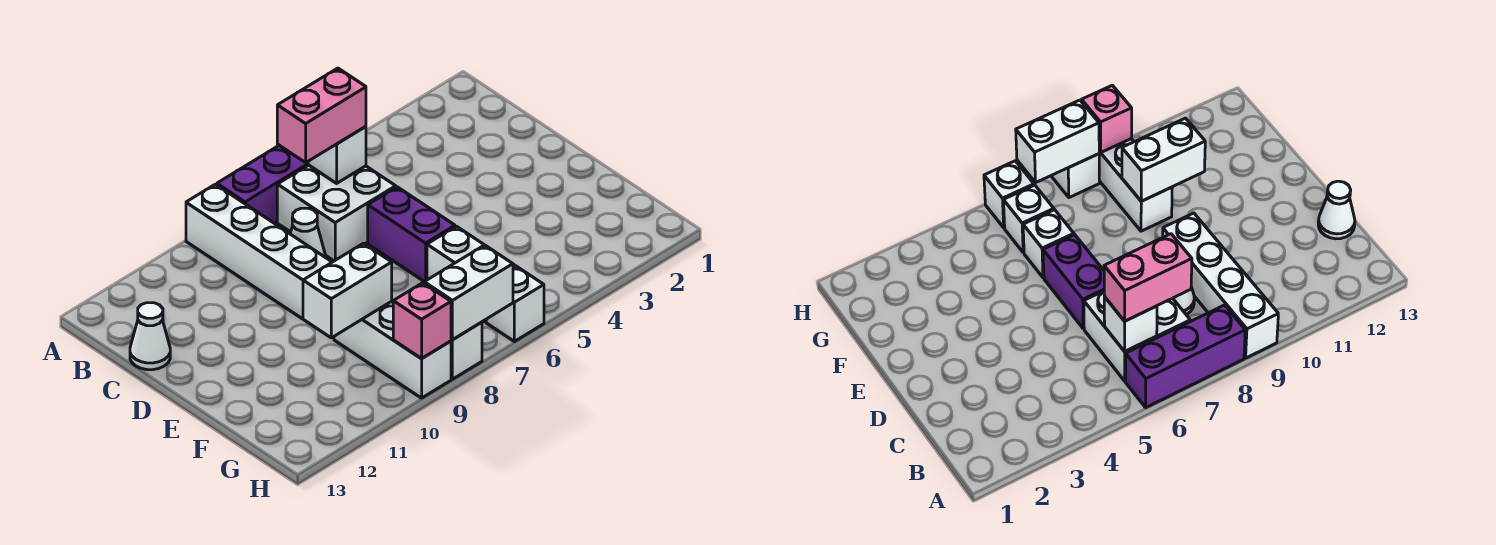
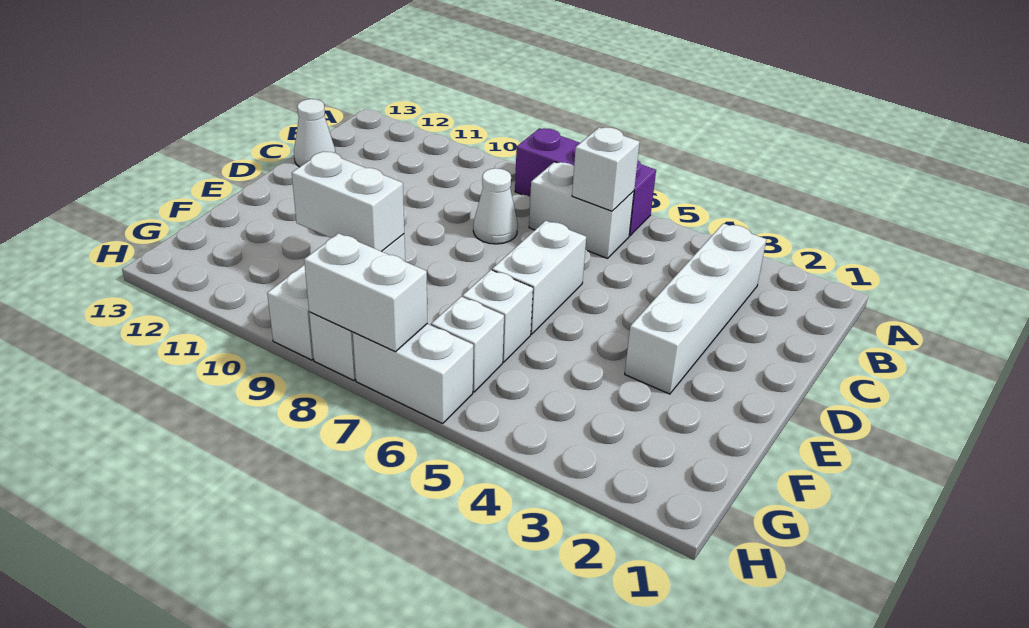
white brick A9:D9 level 1 -> white brick B3:E3 level 1
white brick B6:C7 level 1 -> white brick B6:B7 level 1
pink brick B6:B7 level 3 -> none
purple brick D6:E6 level 1 -> white brick D6:E6 level 1
white brick H6 level 1 -> white brick H6:H7 level 1
pink brick H9 level 2 -> none

